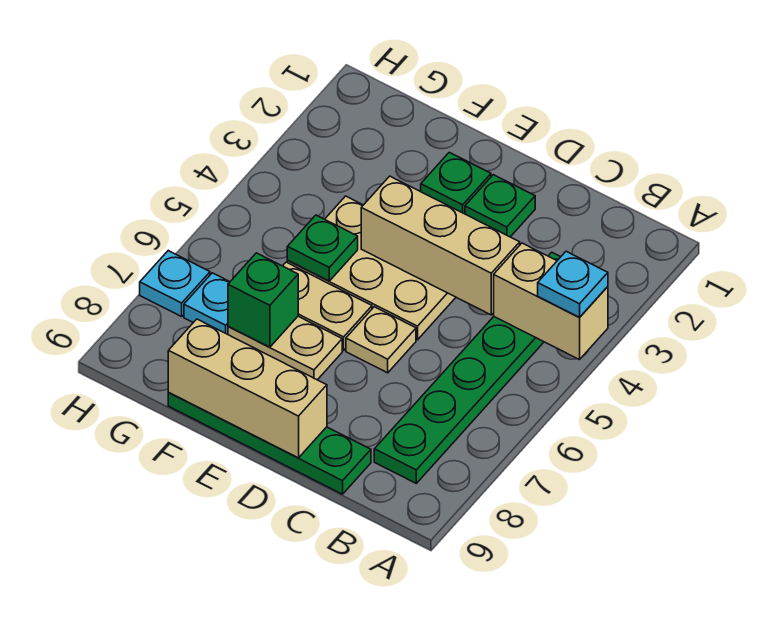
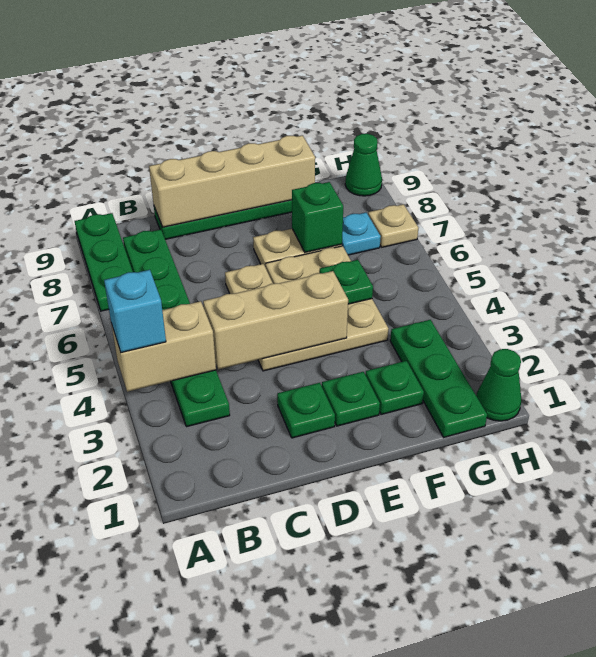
cyan plate A4 level 3 -> cyan brick A4 level 3
none -> green plate A7:A9 level 1
tan brick D9:F9 level 2 -> tan brick C9:F9 level 2
none -> green plate F2 level 1
none -> green plate G1:G3 level 1
none -> green cone H1 level 1
cyan plate H7 level 1 -> tan plate H7 level 1
none -> green cone H9 level 1

